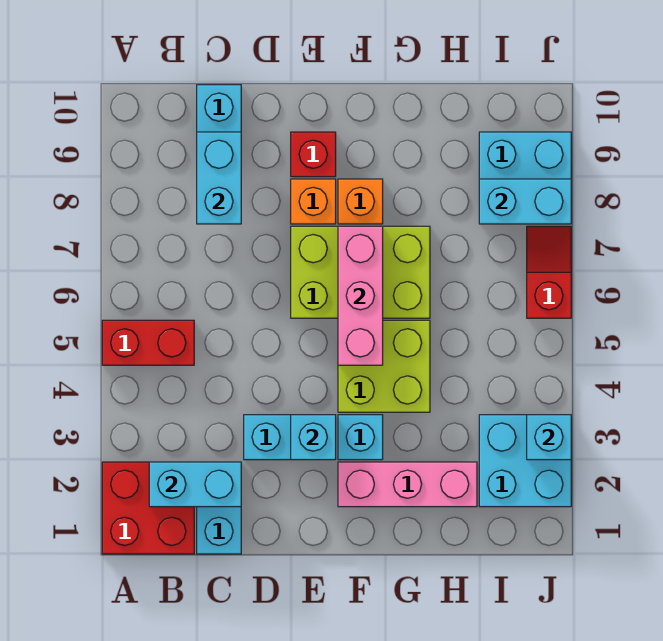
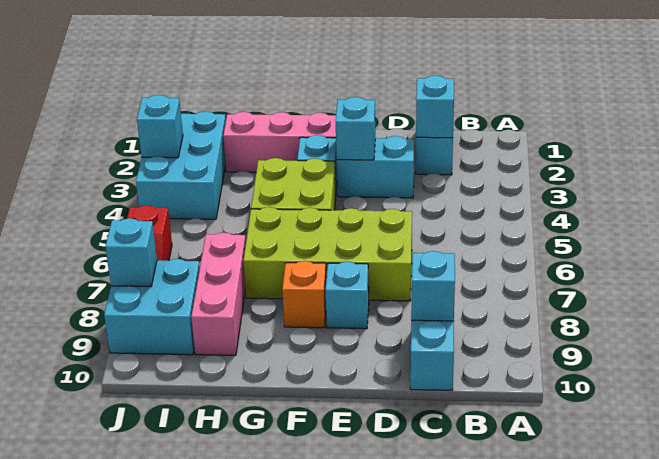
red brick A1:B2 level 1 -> none
red brick A5:B5 level 1 -> none
cyan brick B2:C2 level 2 -> cyan brick C2 level 2
cyan brick C8:C9 level 2 -> cyan brick C9 level 2
lime brick E6:G7 level 1 -> lime brick D6:G7 level 1
orange brick E8 level 1 -> cyan brick E8 level 1
red brick E9 level 1 -> none
pink brick F5:F7 level 2 -> pink brick H7:H9 level 1
cyan brick I2:J3 level 1 -> cyan brick I2:J4 level 1
cyan brick I8:J8 level 2 -> cyan brick J8 level 2

